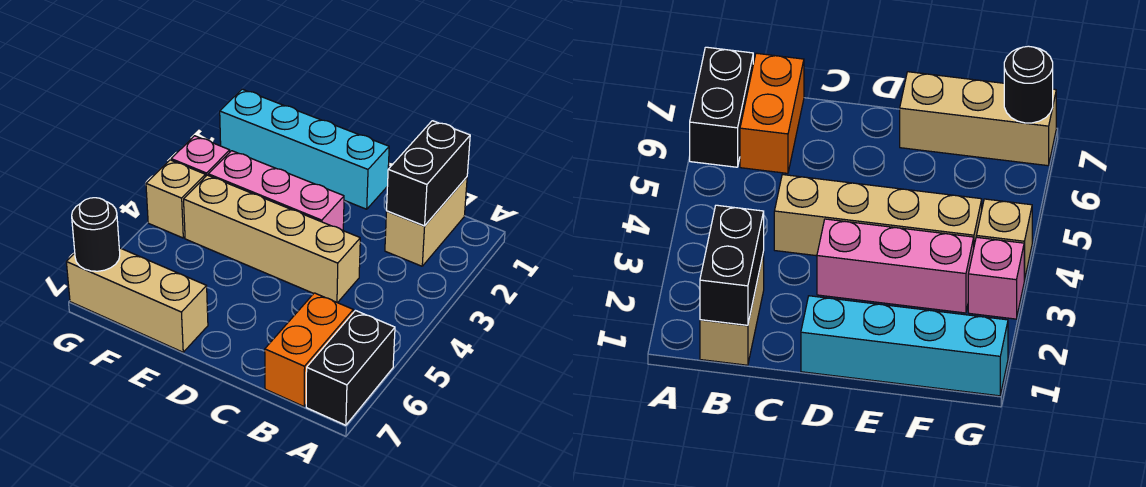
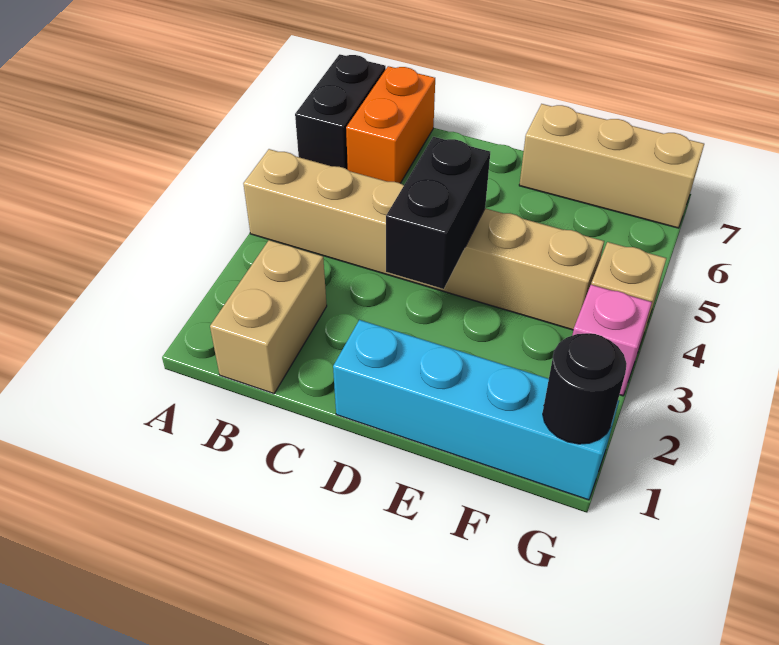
black brick B1:B2 level 2 -> black brick D3:D4 level 2
tan brick C4:F4 level 1 -> tan brick A4:F4 level 1
pink brick D3:F3 level 1 -> none
black round brick G7 level 2 -> black round brick G1 level 2

